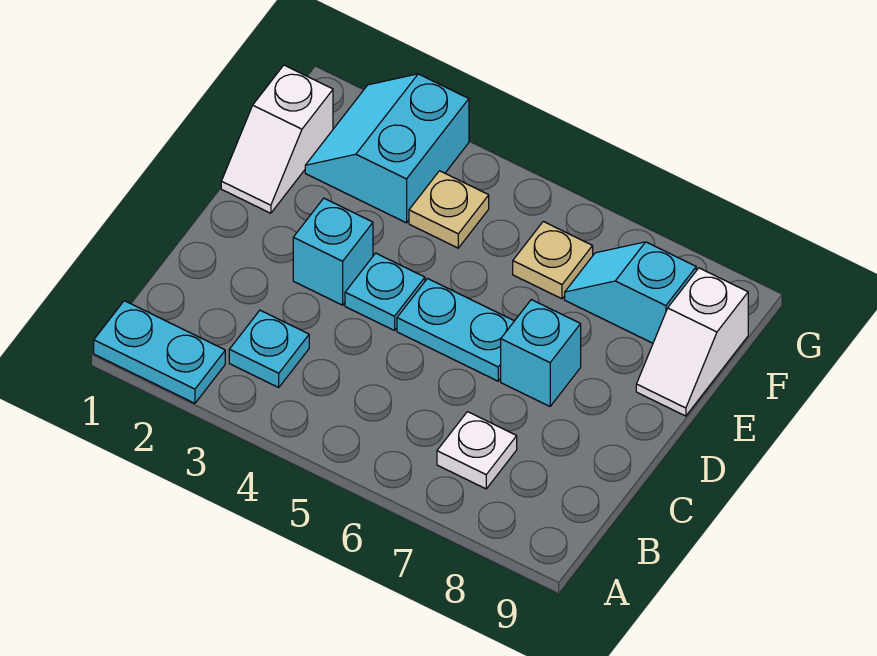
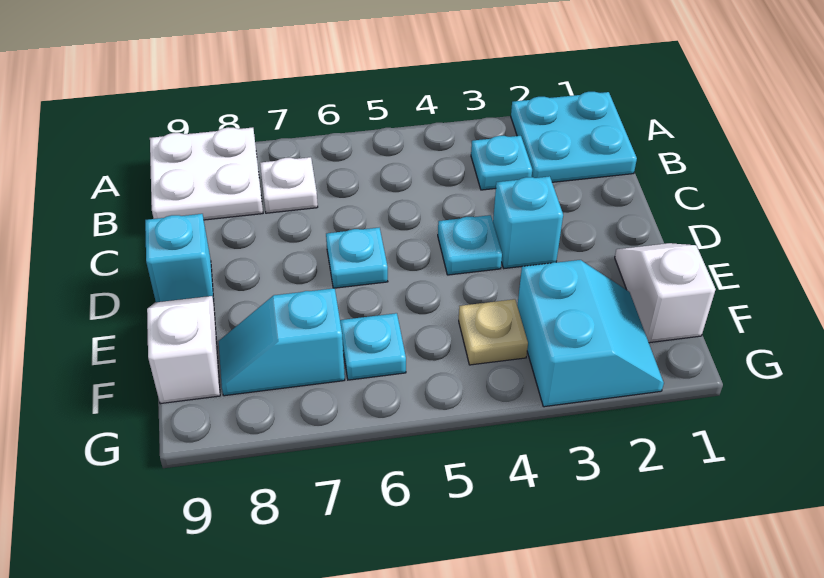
cyan plate A1:A2 level 1 -> cyan plate A1:B2 level 1
none -> white plate A8:B9 level 1
cyan plate D5:D6 level 1 -> cyan plate D6 level 1
cyan brick D7 level 1 -> cyan brick D9 level 1
tan plate F6 level 1 -> cyan plate F6 level 1
cyan slope F7:F8 level 1 top 8 -> cyan slope F7:F8 level 1 top 7

